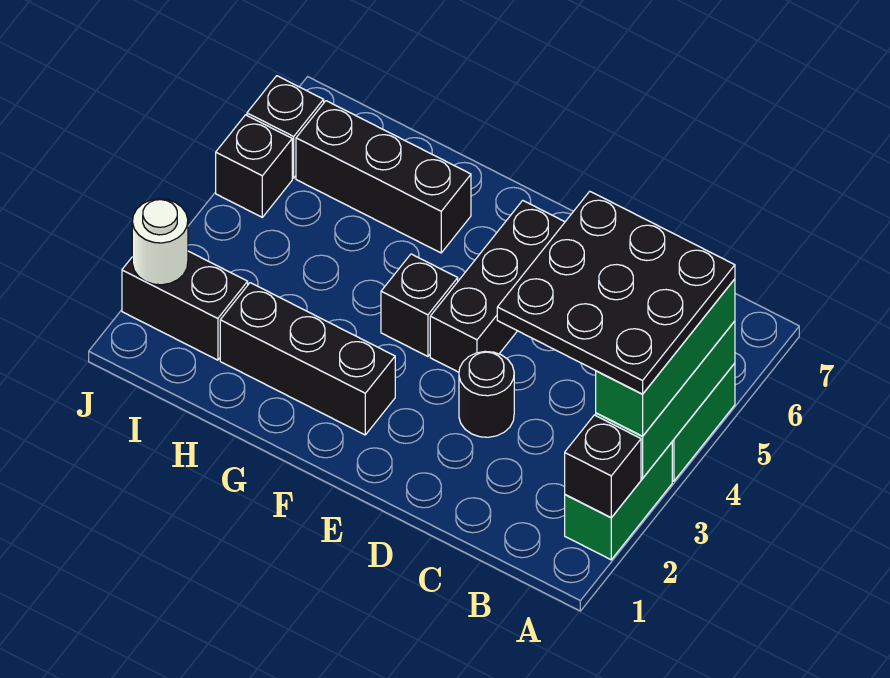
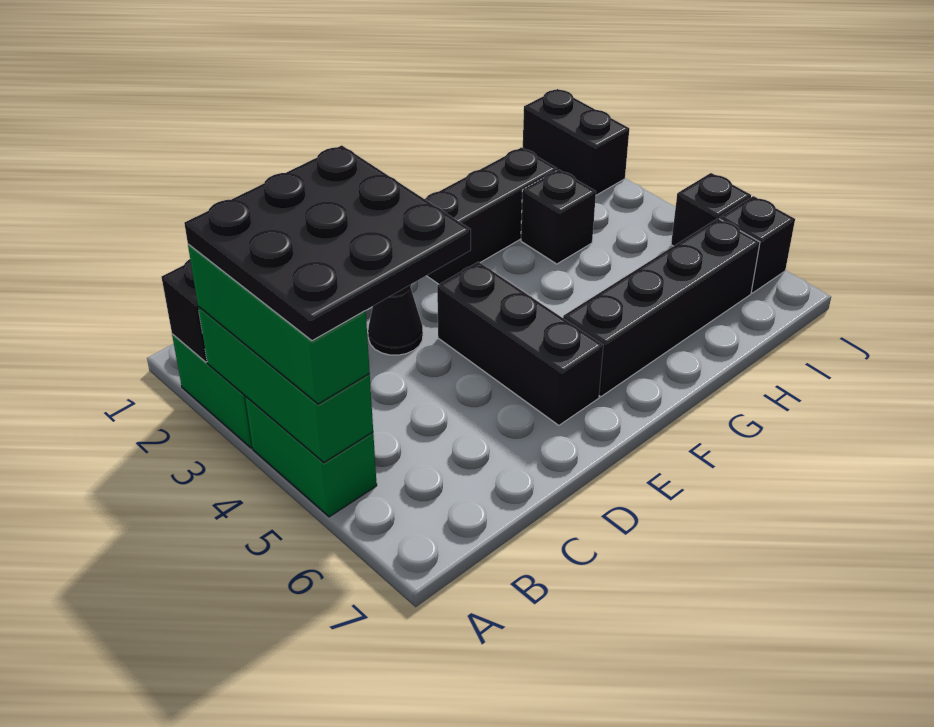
black round brick D3 level 1 -> black cone D3 level 1
black brick F4 level 1 -> black brick H3 level 1
black brick G6:I6 level 1 -> black brick F6:I6 level 1
black brick I2:J2 level 1 -> black brick J1:J2 level 1
white round brick J2 level 2 -> none

